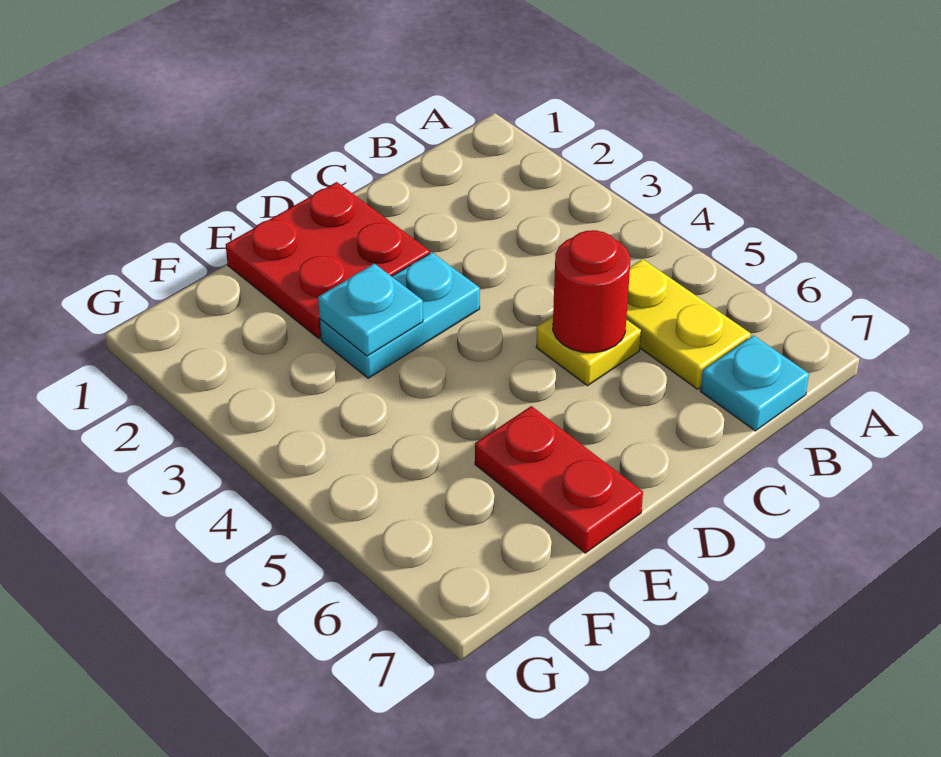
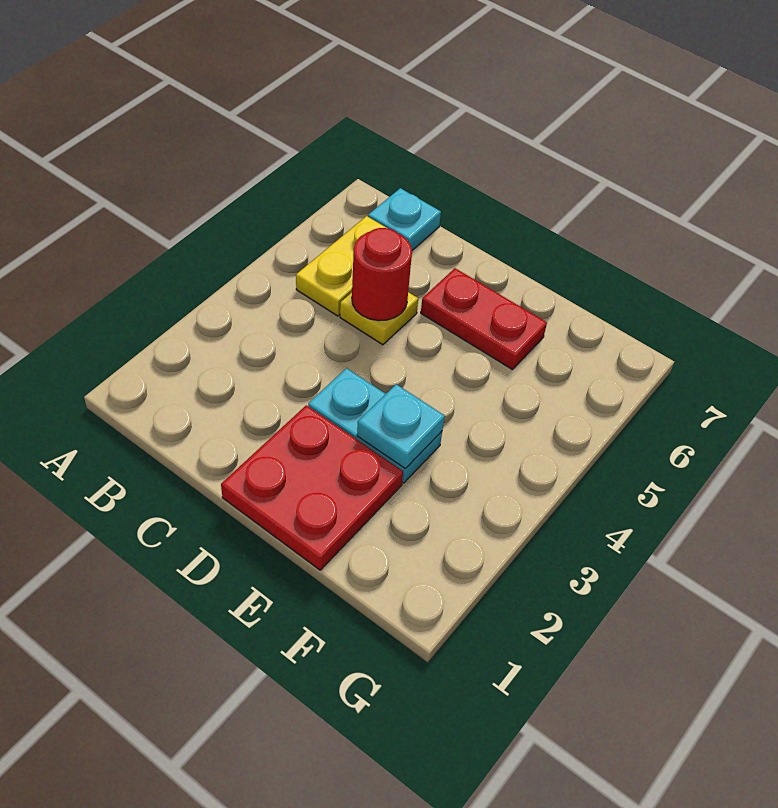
red plate E6:E7 level 1 -> red plate D6:E6 level 1

